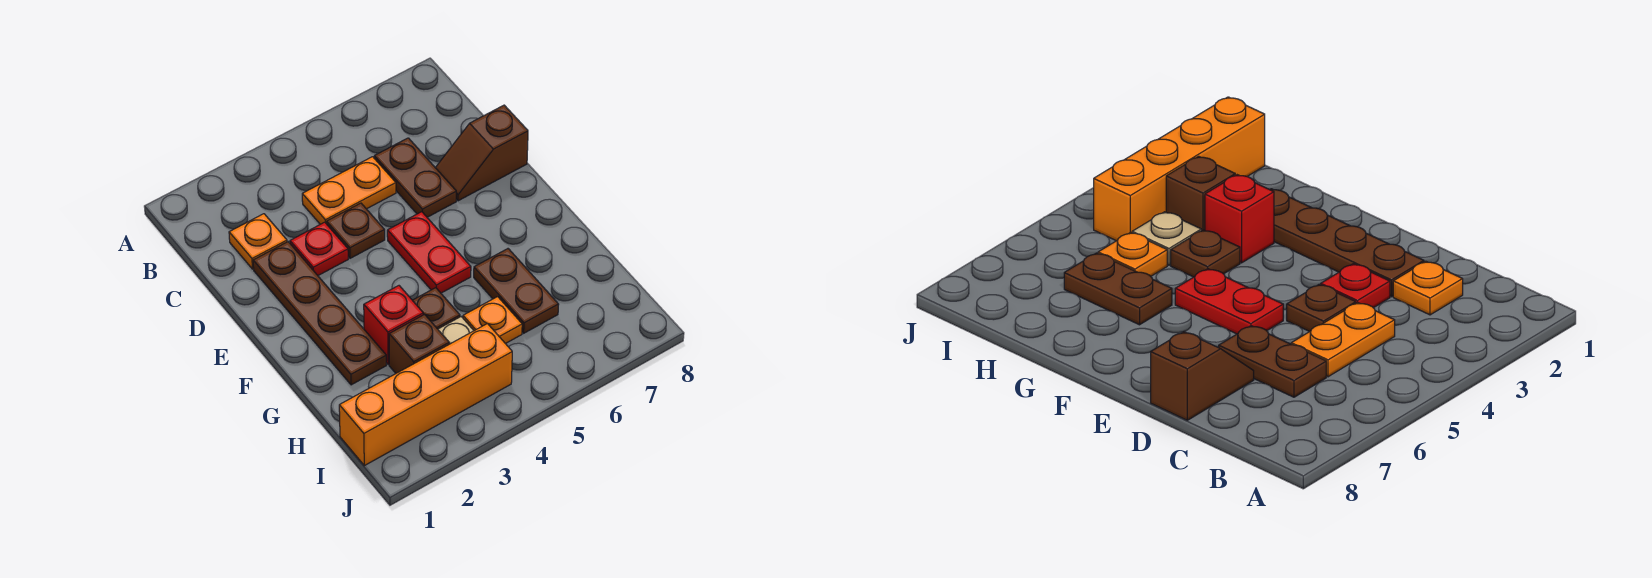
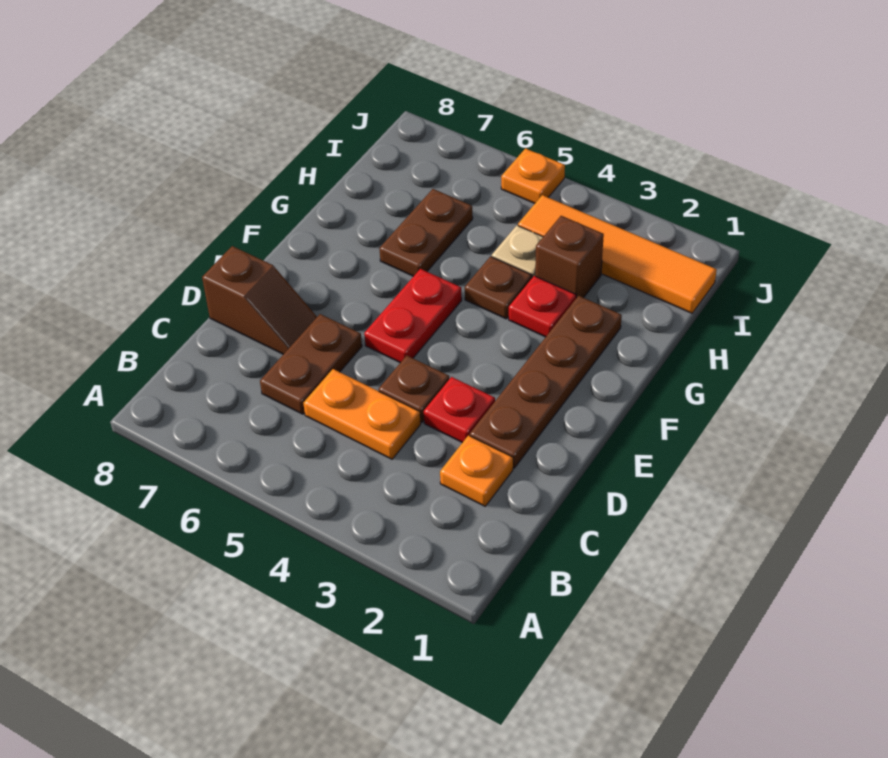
red brick G3 level 1 -> red plate G3 level 1
orange plate H5 level 1 -> orange plate J5 level 1
orange brick I1:I4 level 1 -> orange tile I1:I4 level 1

